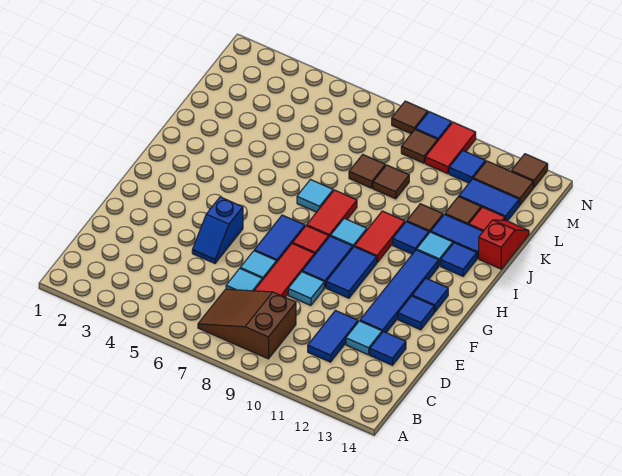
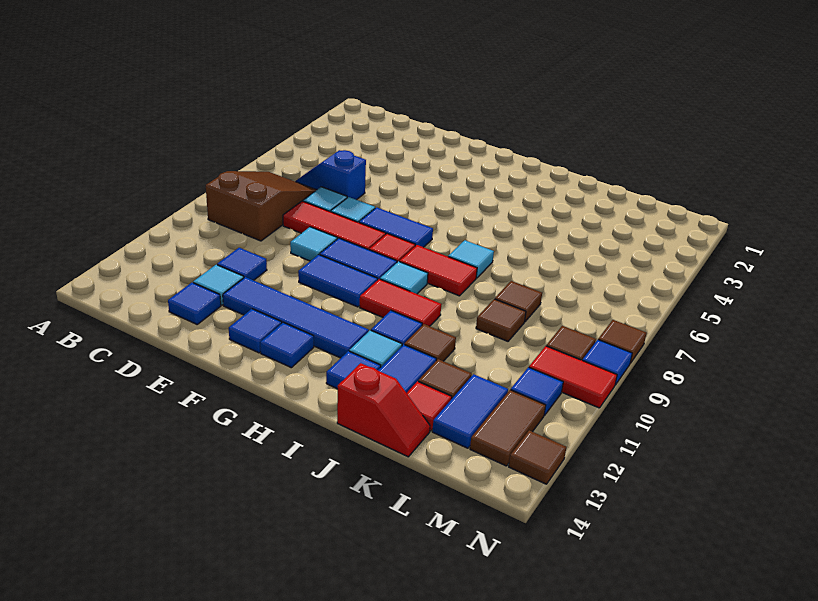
blue tile C11:D11 level 1 -> blue tile D11 level 1
blue slope E5:F5 level 1 top F -> blue slope C6:D6 level 1 top D

